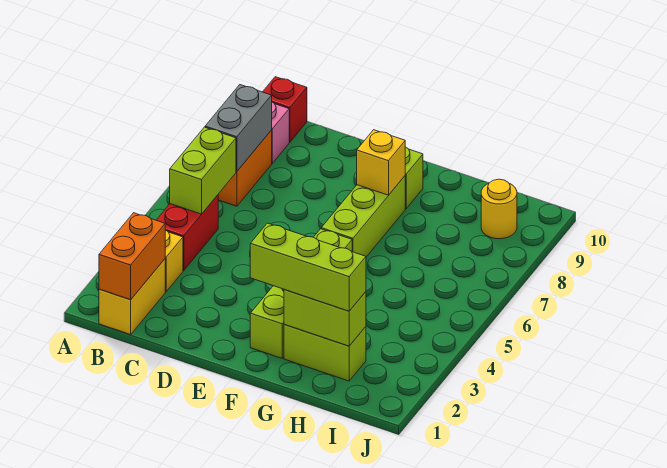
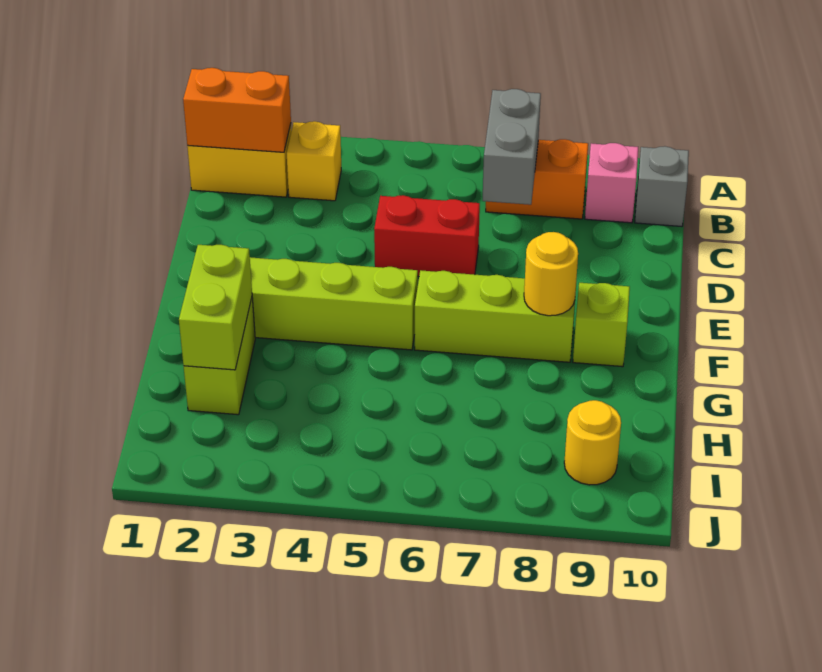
red brick B4:B5 level 1 -> red brick D5:D6 level 1
lime brick B5:B6 level 2 -> none
grey brick B7:B8 level 2 -> grey brick B7:C7 level 2
red brick B10 level 1 -> grey brick B10 level 1
lime brick F2:H2 level 3 -> none
yellow brick F8 level 2 -> yellow round brick F8 level 2

